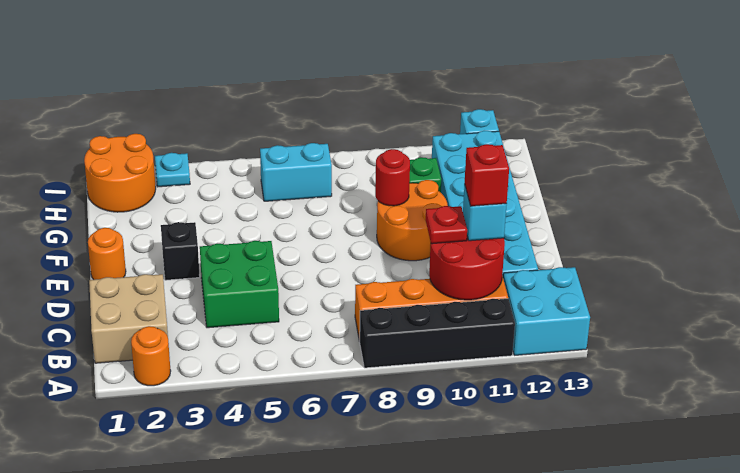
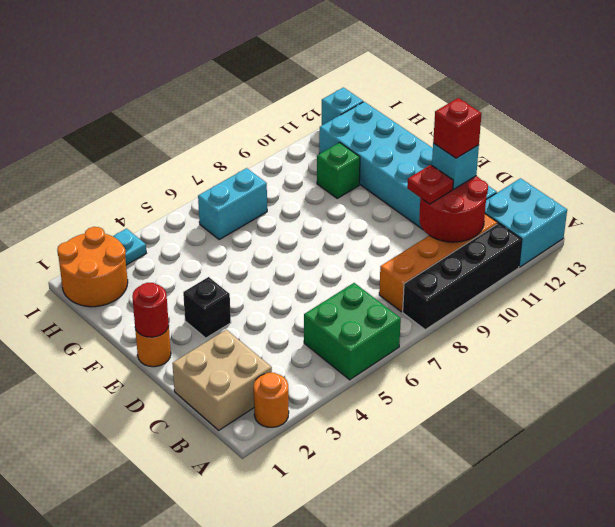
green brick C4:D5 level 1 -> green brick A5:B6 level 1
orange round brick E9:F10 level 1 -> none
red round brick F9 level 2 -> red round brick E1 level 2

